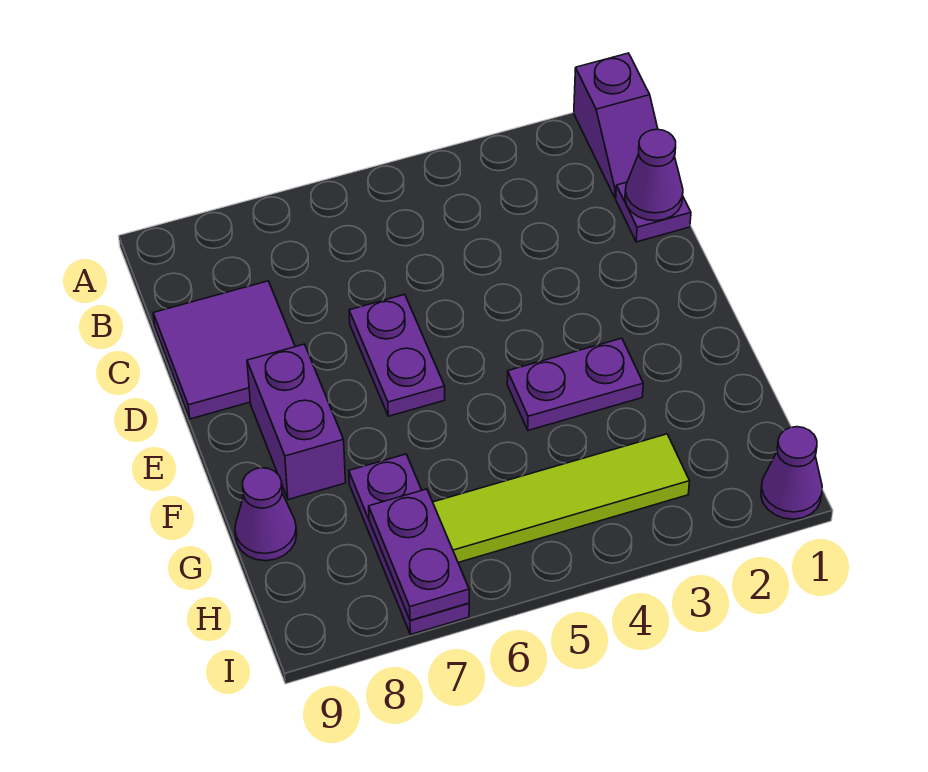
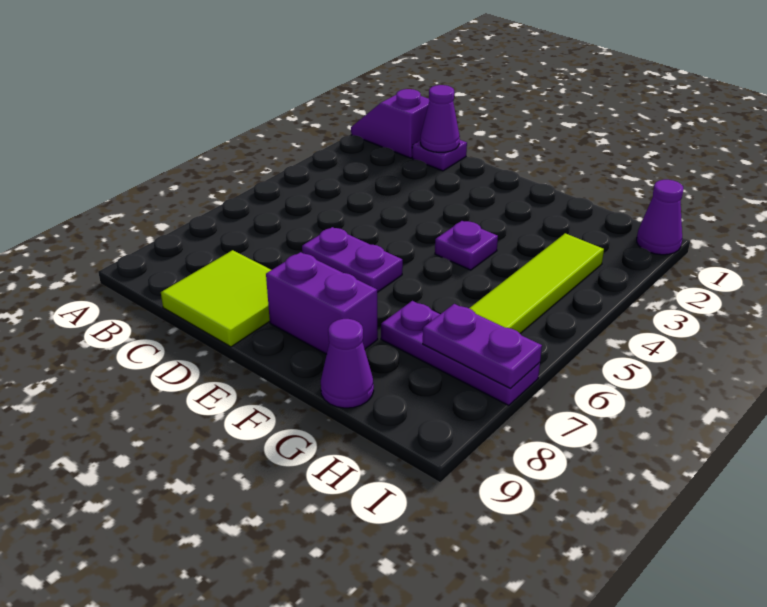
purple slope A1:B1 level 1 top A -> purple slope A1:B1 level 1 top B
purple tile C8:D9 level 1 -> lime tile C8:D9 level 1
purple plate F3:F4 level 1 -> purple plate F4 level 1

